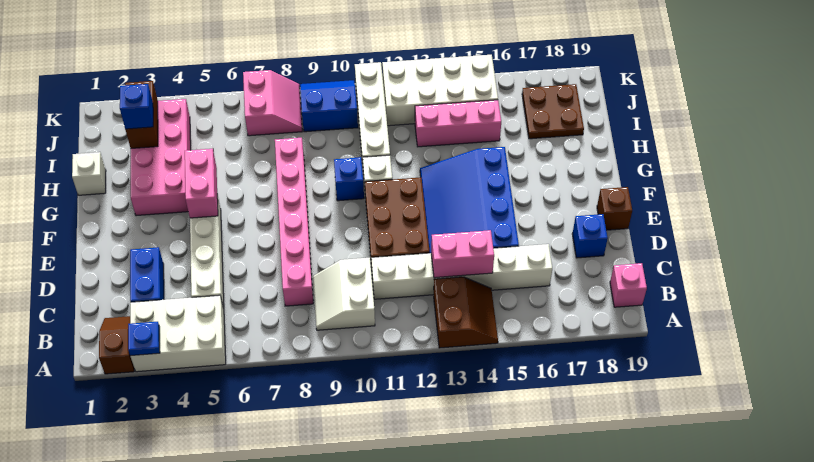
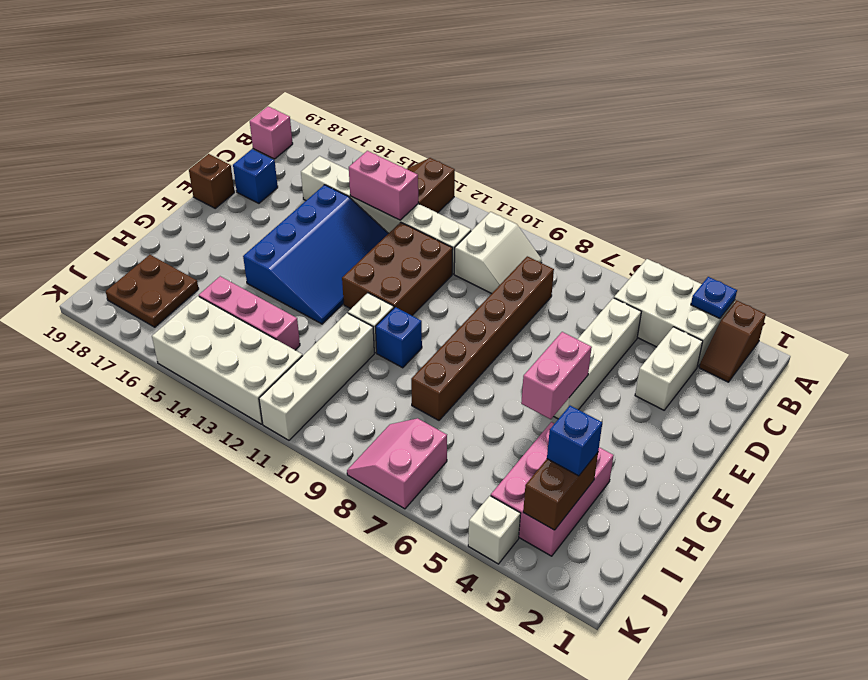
blue brick C3:D3 level 1 -> white brick C3:D3 level 1
pink brick C8:H8 level 1 -> brown brick C8:H8 level 1
pink brick G3:J4 level 1 -> pink brick H3:J4 level 1
white brick H1 level 1 -> white brick K4 level 1
blue slope J9:K10 level 1 top J -> none

